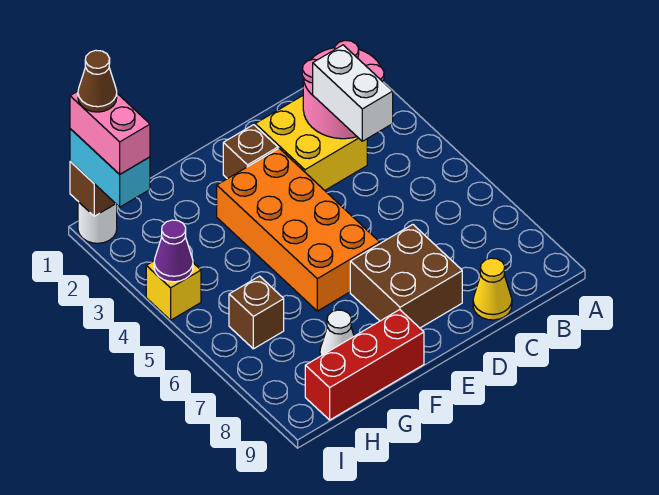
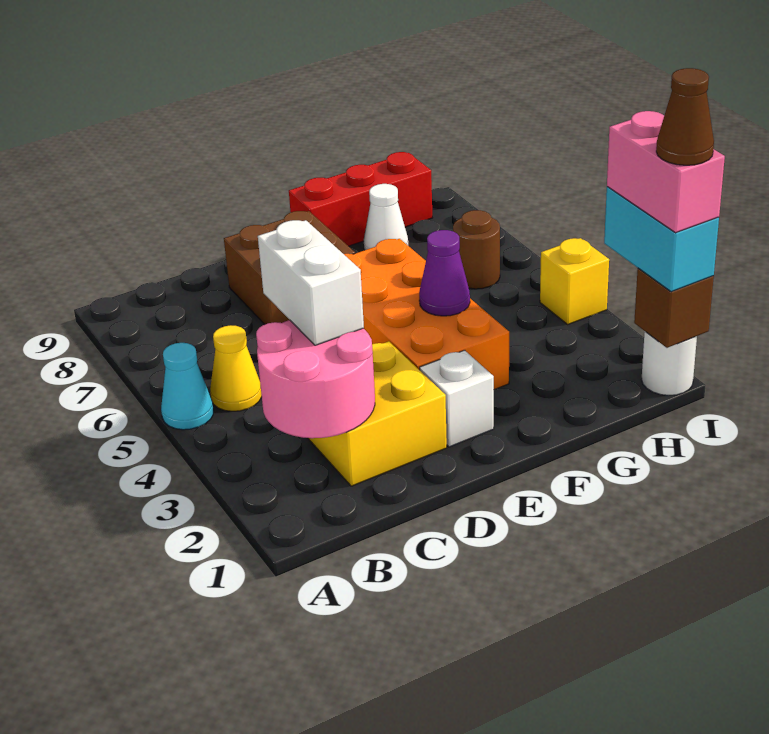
none -> cyan cone A5 level 1
yellow cone C9 level 1 -> yellow cone B5 level 1
brown brick E2 level 1 -> white brick E2 level 1
brown brick H6 level 1 -> brown round brick H6 level 1
purple cone I4 level 2 -> purple cone F4 level 2

